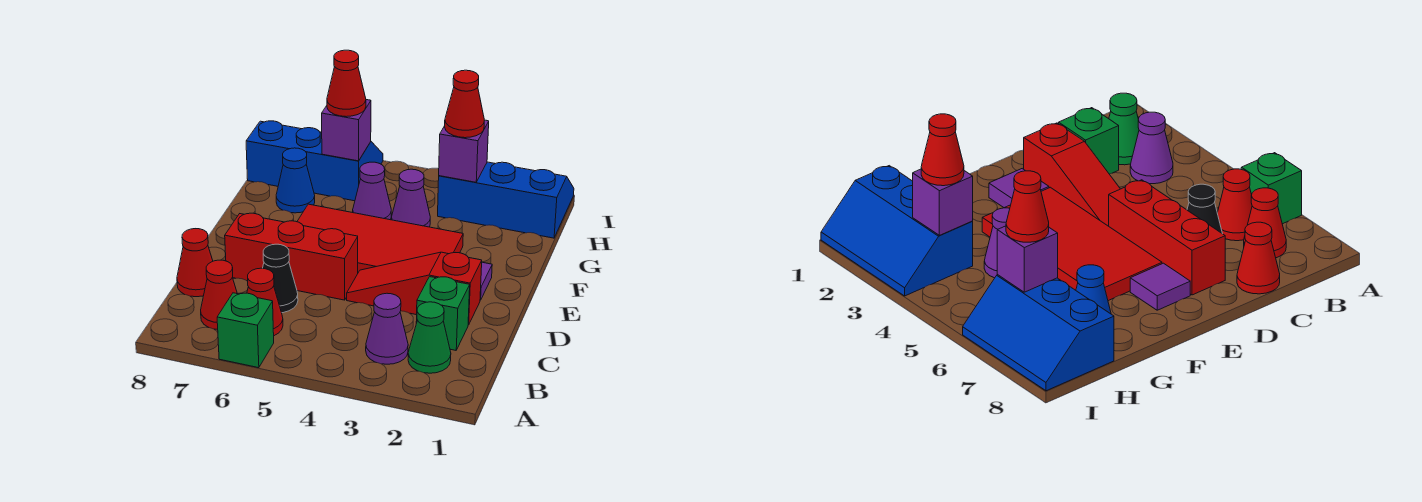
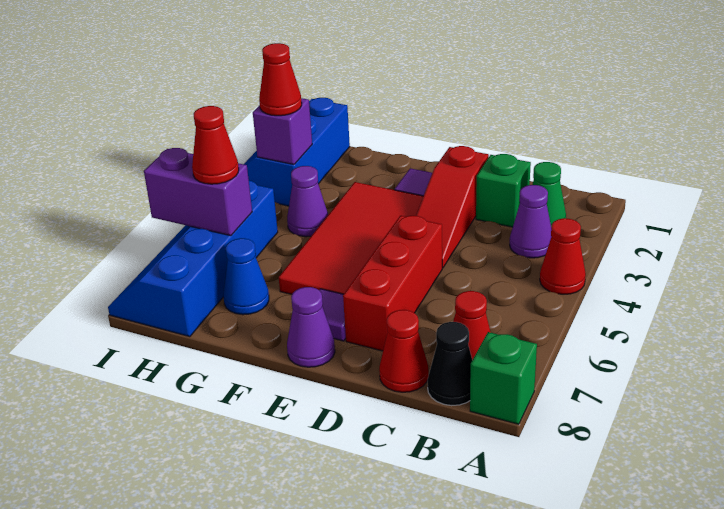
green brick A6 level 1 -> green brick A8 level 1
red cone B6 level 1 -> red cone A4 level 1
black cone C6 level 1 -> black cone B8 level 1
purple cone G5 level 1 -> purple cone E8 level 1
blue slope H6:I8 level 1 top H -> blue slope H5:I8 level 1 top H
purple brick H6 level 2 -> purple brick H6:I6 level 2

